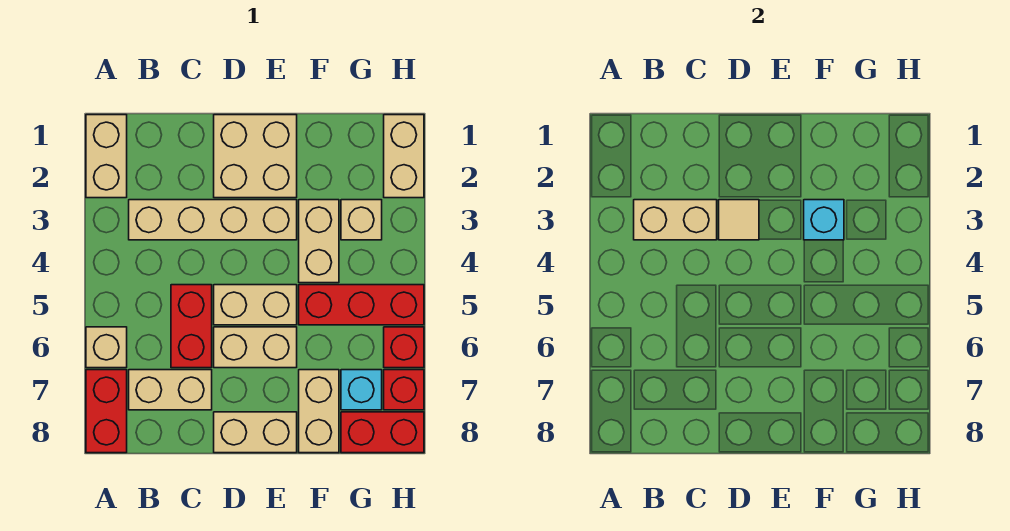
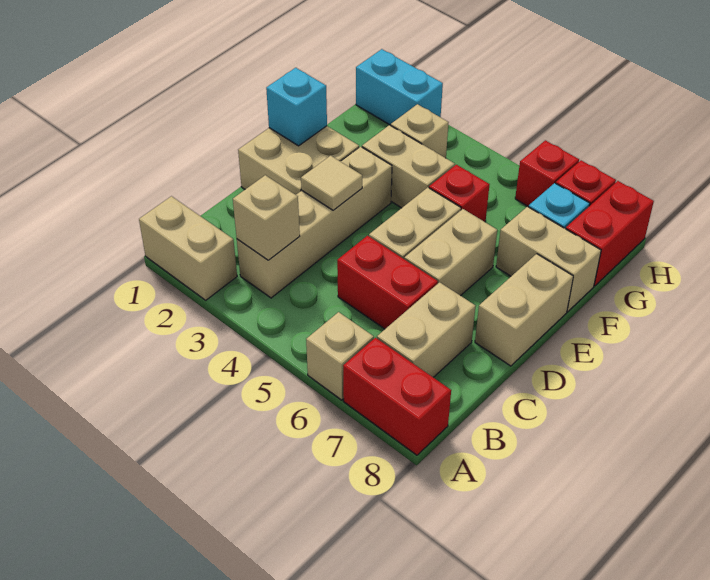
tan brick B3:C3 level 2 -> tan brick B3 level 2
cyan brick F3 level 2 -> cyan brick E1 level 2
red brick F5:H5 level 1 -> red brick F5 level 1
tan brick H1:H2 level 1 -> cyan brick H1:H2 level 1

